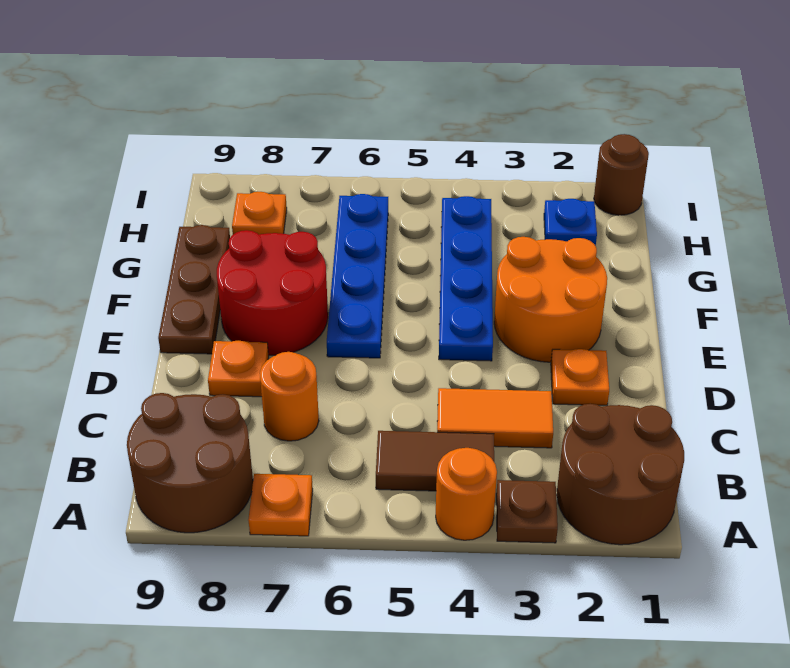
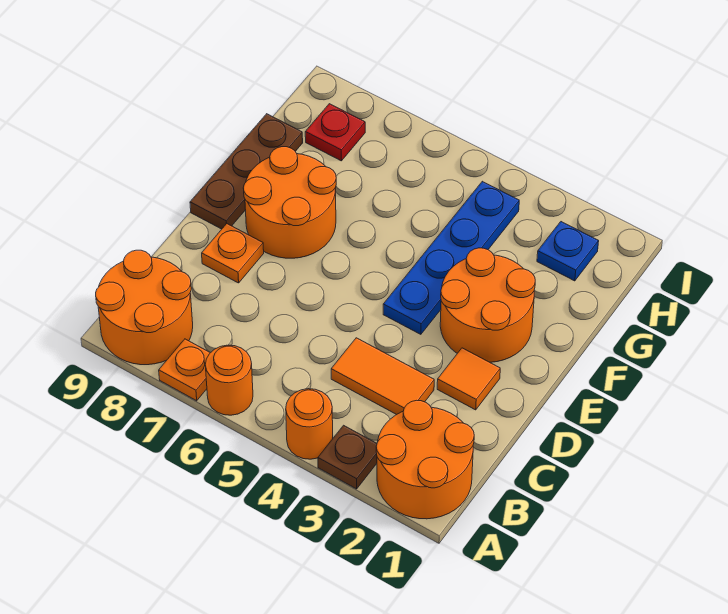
brown round brick A1:B2 level 1 -> orange round brick A1:B2 level 1
brown round brick A8:B9 level 1 -> orange round brick A8:B9 level 1
brown tile B4:B5 level 1 -> none
orange round brick C7 level 1 -> orange round brick A6 level 1
orange plate D2 level 1 -> orange tile D2 level 1
blue plate E6:H6 level 1 -> none
red round brick E7:F8 level 1 -> orange round brick E7:F8 level 1
orange plate H8 level 1 -> red plate H8 level 1
brown round brick I1 level 1 -> none

